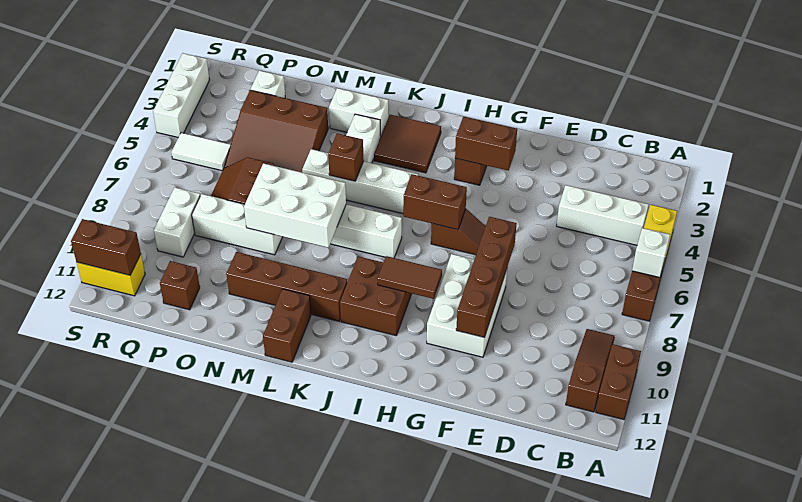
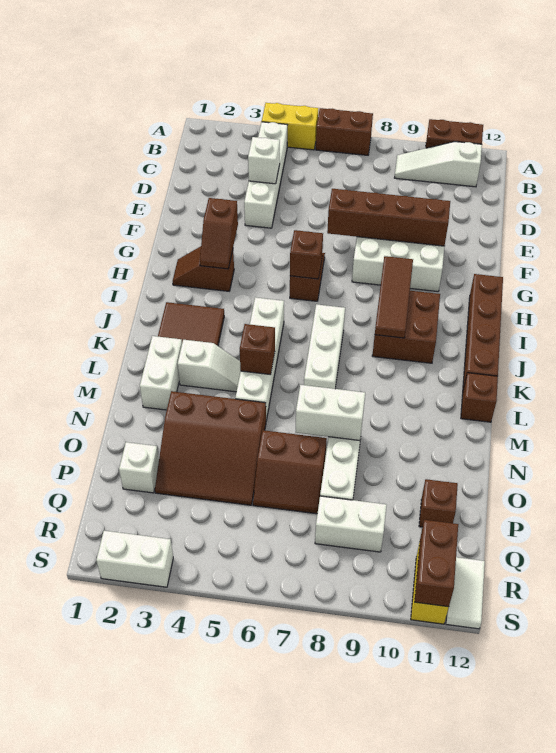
white brick A6 level 2 -> white brick D4 level 2
white brick B4:D4 level 1 -> white brick B4:E4 level 1
brown slope B9:B11 level 1 top 11 -> white slope B9:B11 level 1 top 11
brown brick G3:H3 level 2 -> brown slope G3:H3 level 2 top G
brown brick H6:I6 level 2 -> brown brick H6 level 2
brown tile H9:I9 level 2 -> brown tile H9:J9 level 2
brown brick K10:N10 level 1 -> brown brick H12:K12 level 1
white brick L7:N8 level 2 -> white brick N7:N8 level 2
brown brick L11:L12 level 1 -> brown brick L12 level 1
brown slope N3:P5 level 1 top 3 -> brown slope N3:P5 level 1 top N
white tile Q5:R5 level 1 -> white tile R12:S12 level 1
white brick S2:S4 level 1 -> white brick S2:S3 level 1

